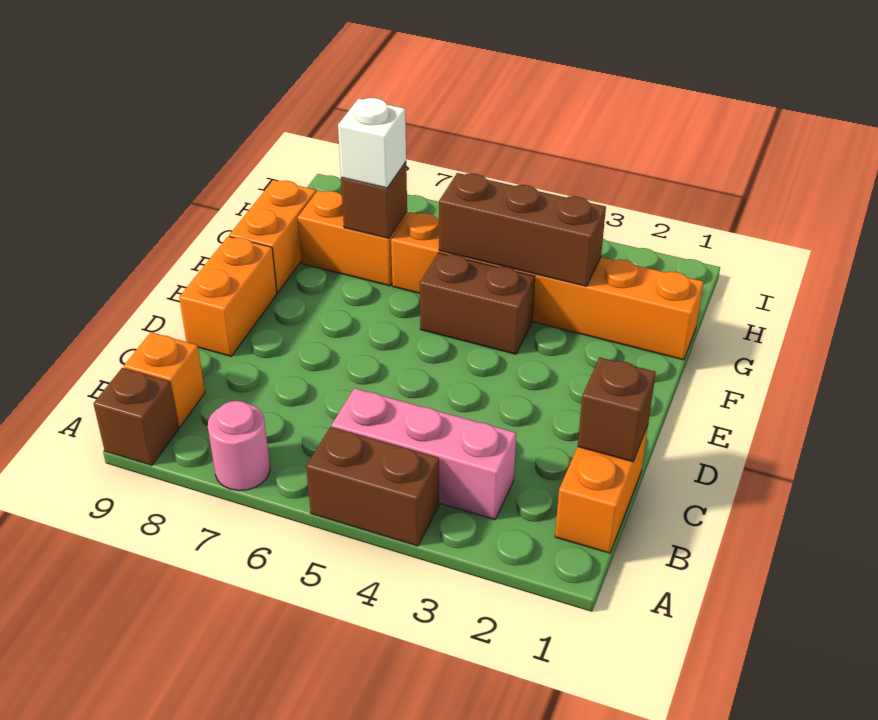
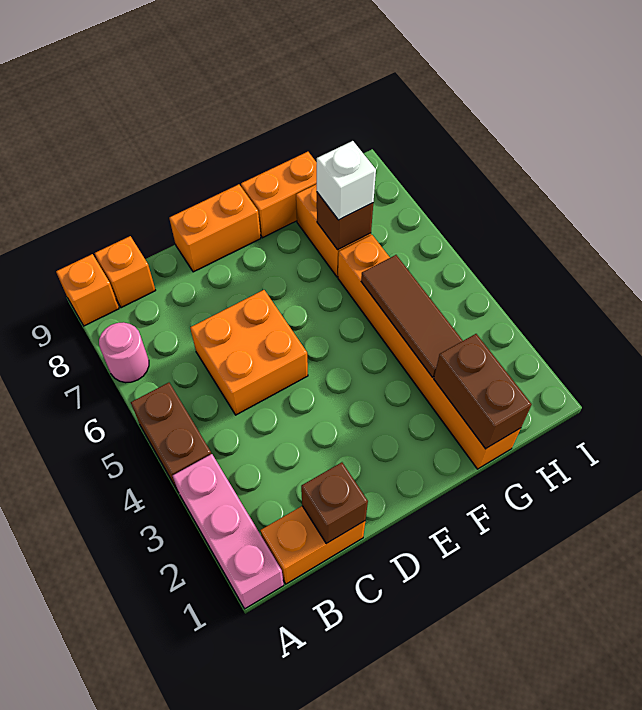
brown brick A9 level 1 -> orange brick A9 level 1
pink brick B3:B5 level 1 -> pink brick A1:A3 level 1
none -> orange brick C5:D6 level 1
brown brick F4:F5 level 1 -> brown brick G1:G2 level 2
brown brick G3:G5 level 2 -> brown tile G3:G5 level 2

